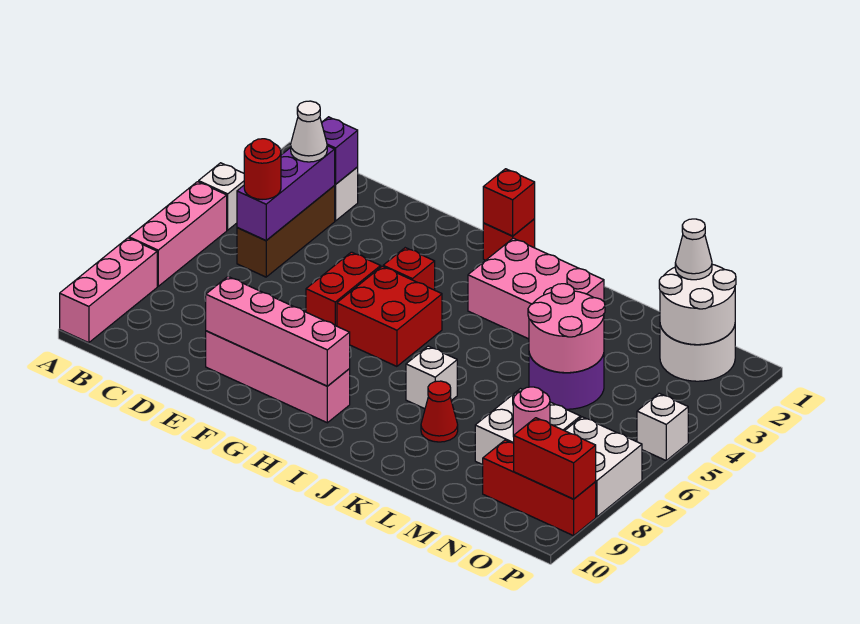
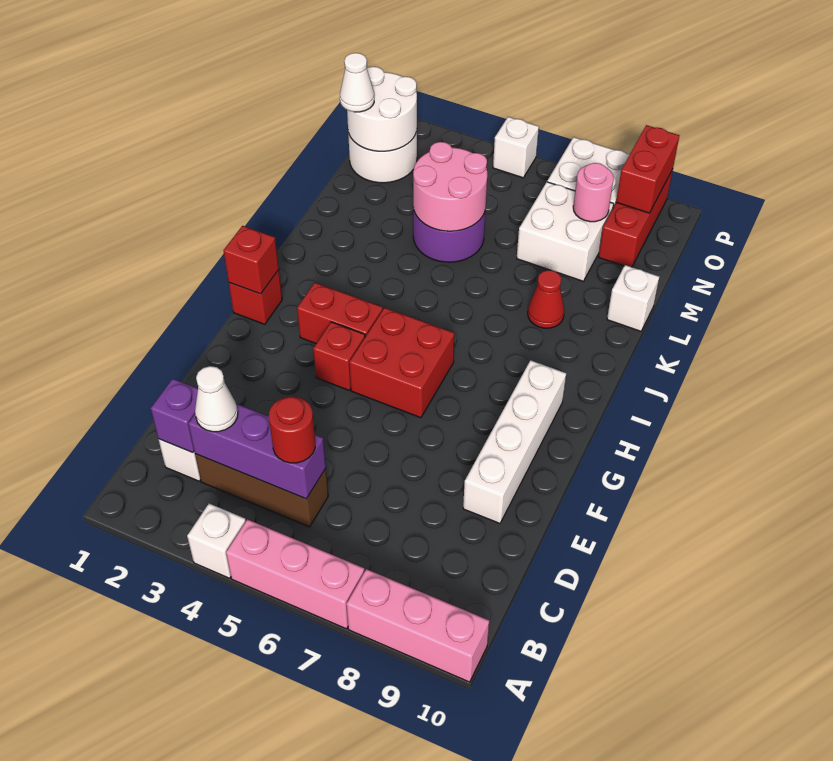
pink brick E9:H9 level 1 -> white brick E9:H9 level 1
pink brick E9:H9 level 2 -> none
red brick F5:F6 level 1 -> red brick H3:H4 level 1
pink brick I2:K3 level 1 -> none
white brick J7 level 1 -> white brick L10 level 1

